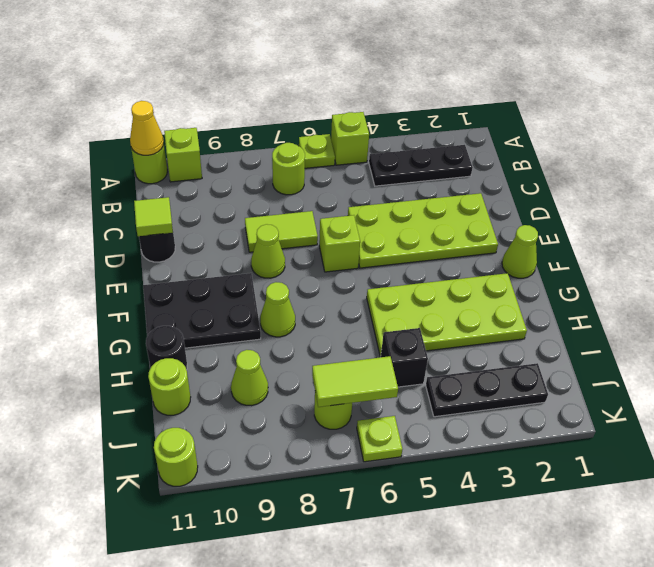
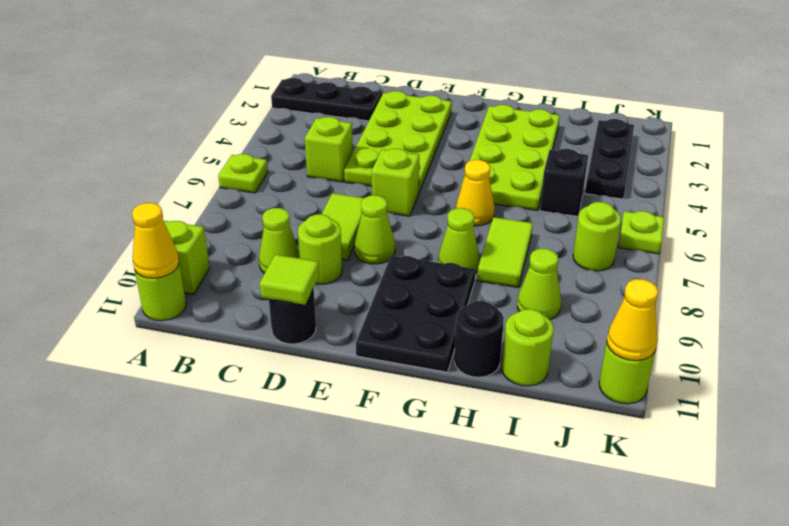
lime brick A5 level 1 -> lime brick C5 level 1
black plate B2:B4 level 1 -> black plate A2:C2 level 1
lime round brick B7 level 1 -> lime round brick D9 level 1
lime cone F1 level 1 -> lime cone C9 level 1
none -> yellow cone G6 level 1
lime tile J6:J7 level 2 -> lime tile H7:H8 level 1
none -> yellow cone K11 level 2

